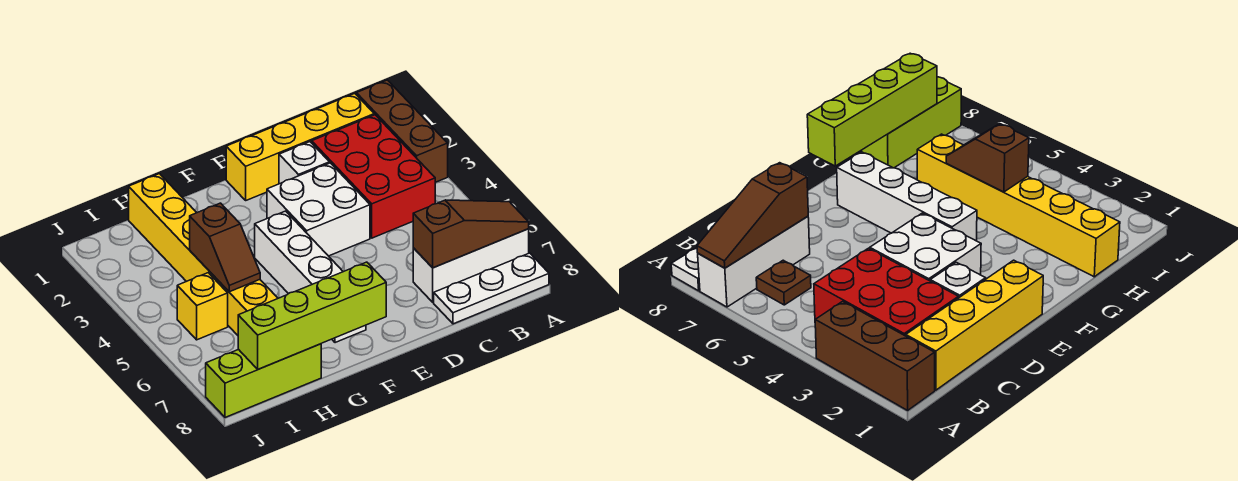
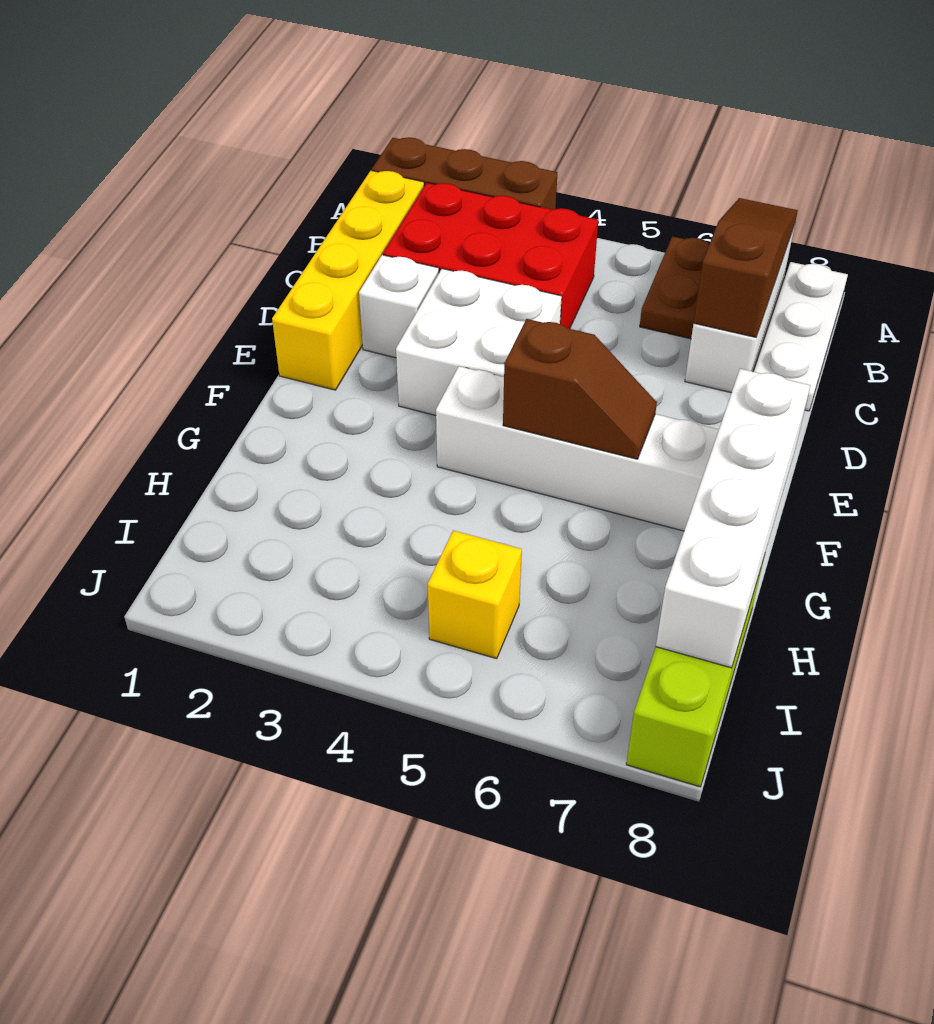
brown plate B6 level 1 -> brown plate A6:B6 level 1
lime brick F8:I8 level 2 -> white brick F8:I8 level 2
yellow brick H1:H6 level 1 -> none
brown slope H4:H5 level 2 top 4 -> brown slope F5:F6 level 2 top 5

